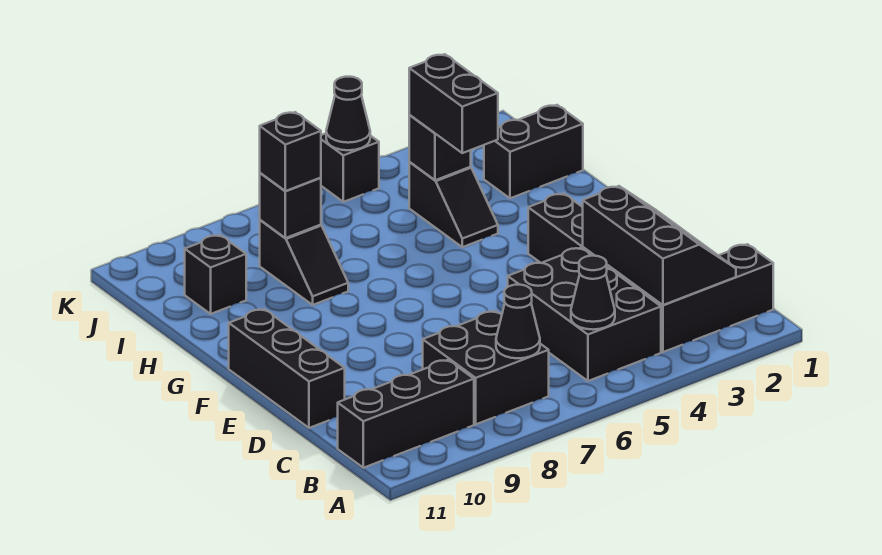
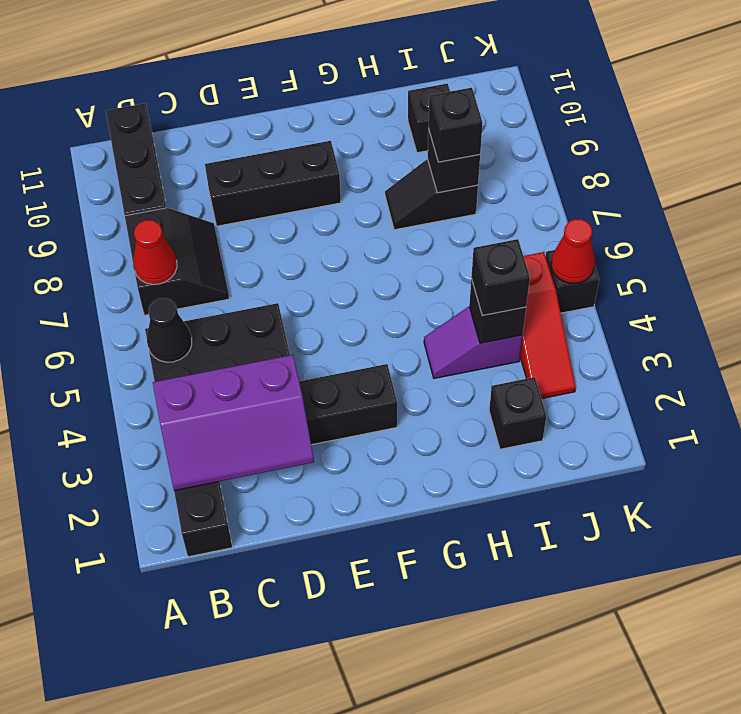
black slope B2:D3 level 2 top 3 -> purple slope B2:D3 level 2 top 3
black brick B7:C8 level 1 -> black slope B7:C8 level 1 top B
black cone B7 level 2 -> red cone B7 level 2
black brick D11:F11 level 1 -> black brick D9:F9 level 1
black slope H4:I4 level 1 top I -> purple slope H4:I4 level 1 top I
black brick H4:I4 level 3 -> black brick I4 level 3
black brick I1:I2 level 1 -> black brick I2 level 1
none -> red slope J3:J5 level 1 top 5
black cone K5 level 2 -> red cone K5 level 2

